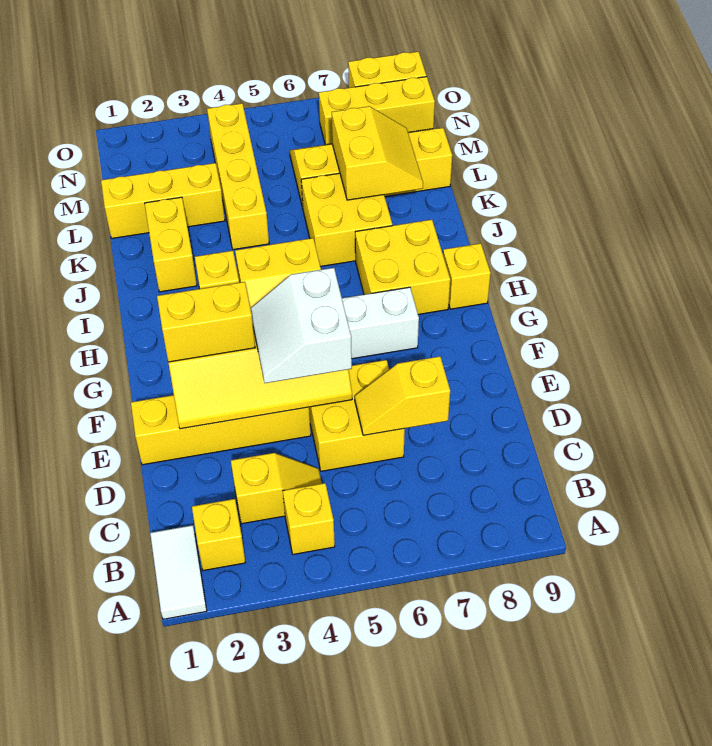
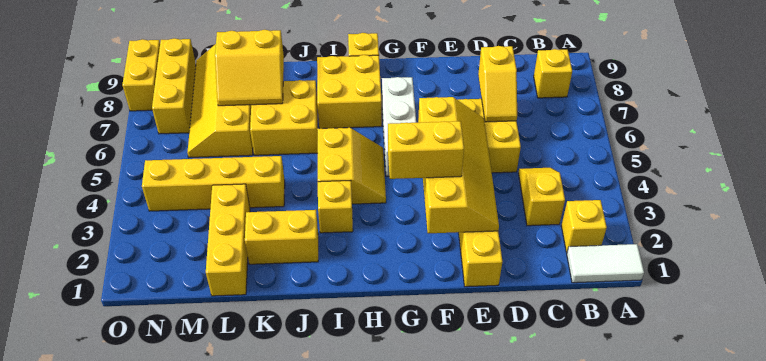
yellow brick B4 level 1 -> yellow brick B8 level 1
white slope E4:F5 level 3 top 5 -> none
yellow brick F2:F3 level 3 -> yellow brick F3:G3 level 3
yellow slope K7:L8 level 2 top 7 -> yellow slope K7:L8 level 2 top 8

